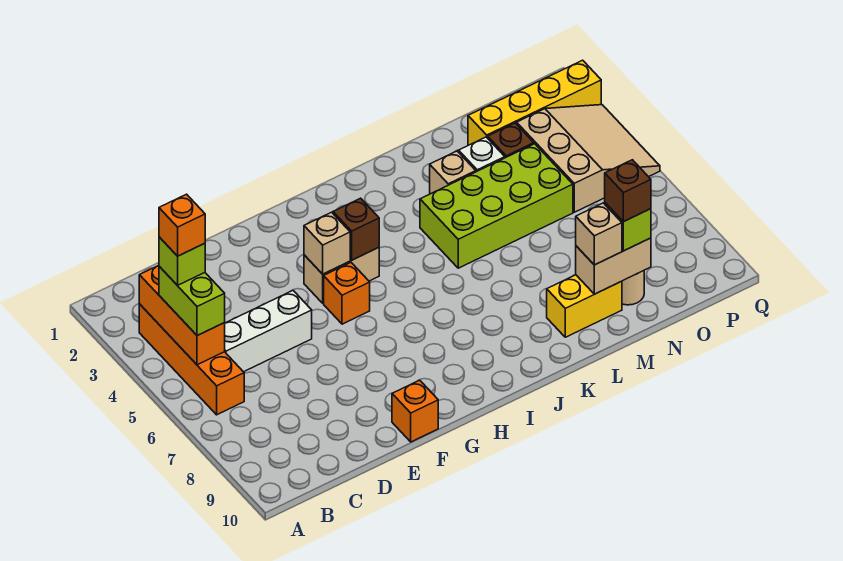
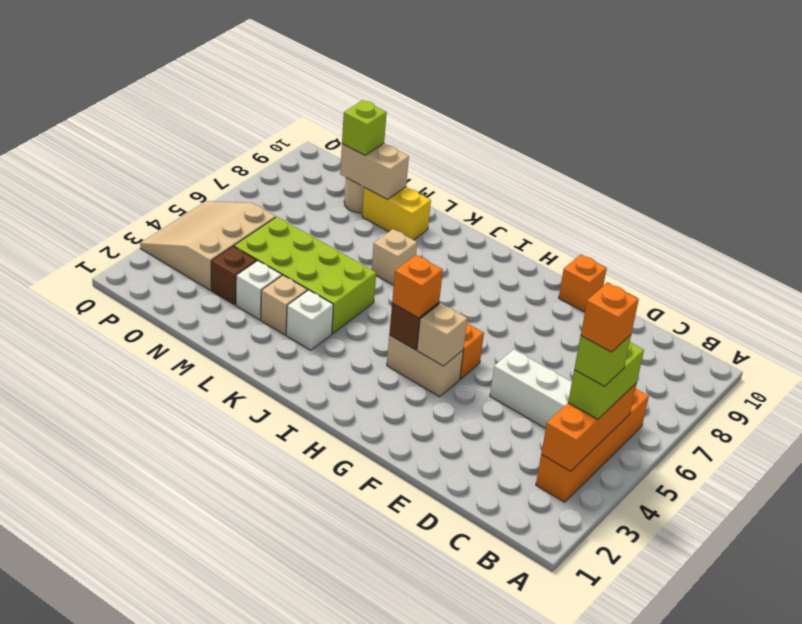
none -> orange brick H4 level 3
none -> white brick K3 level 1
tan brick M9 level 3 -> tan brick K7 level 1
yellow brick N2:Q2 level 1 -> none
brown brick N9 level 4 -> none

